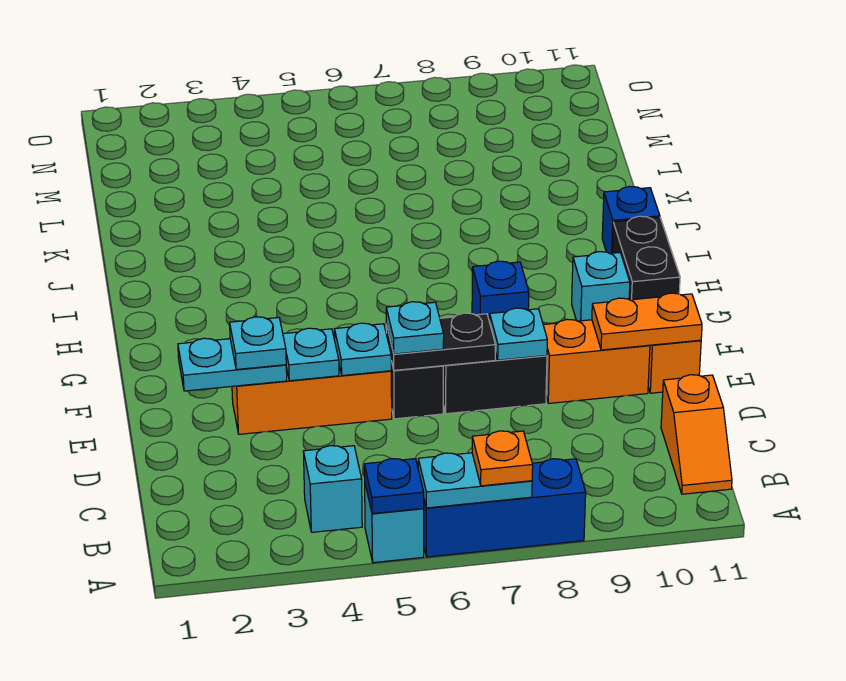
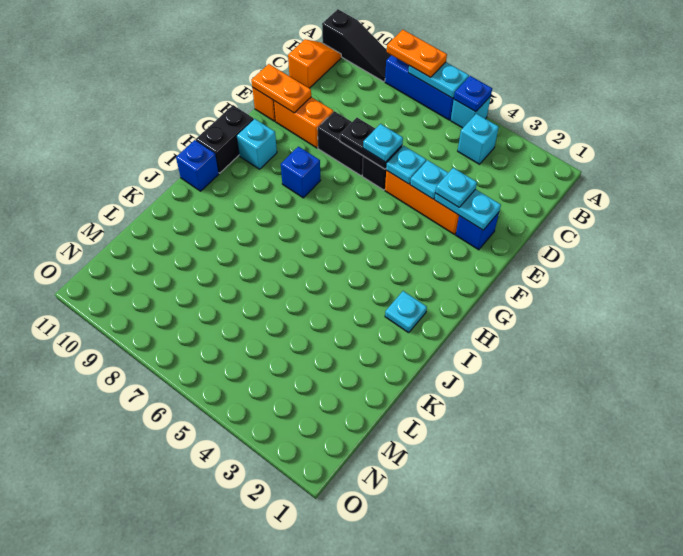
orange plate A7 level 3 -> orange plate A7:A8 level 3
none -> black slope A9:A11 level 1 top 11
none -> blue brick E2 level 1
cyan plate E8 level 2 -> cyan plate I2 level 1

